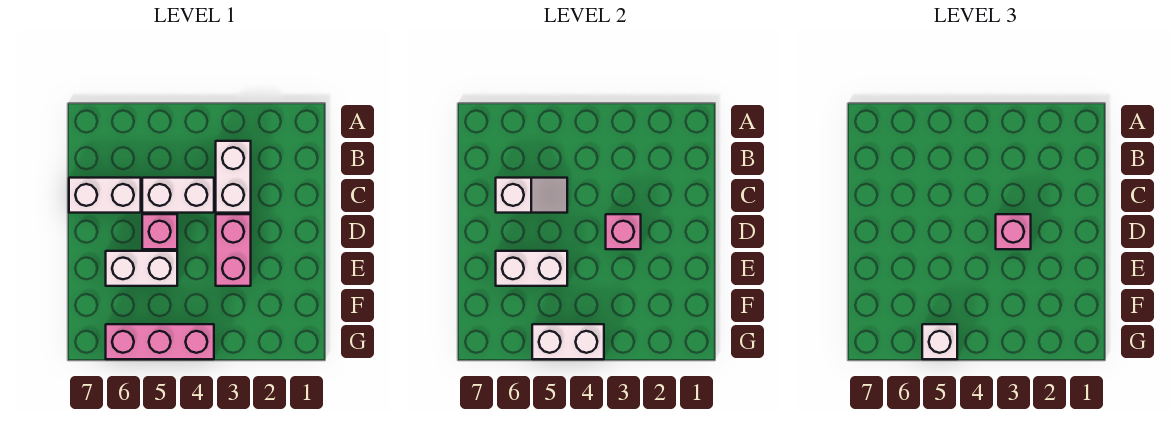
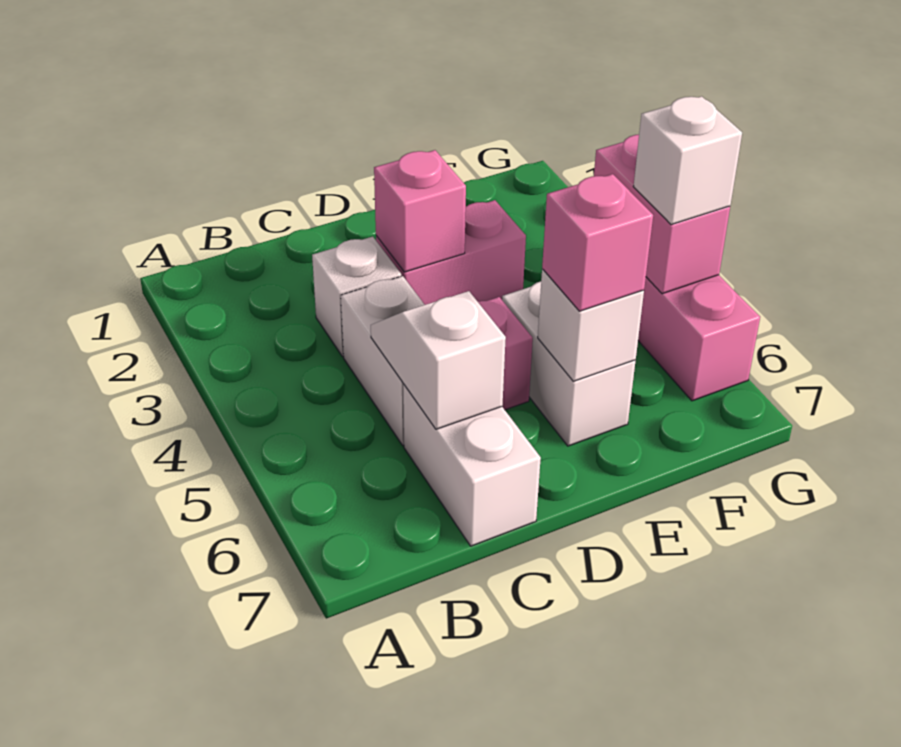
white brick B3:C3 level 1 -> white brick C3 level 1
pink brick D3 level 3 -> pink brick E6 level 3
white brick E5:E6 level 2 -> white brick E6 level 2
white brick G4:G5 level 2 -> pink brick G4:G5 level 2

